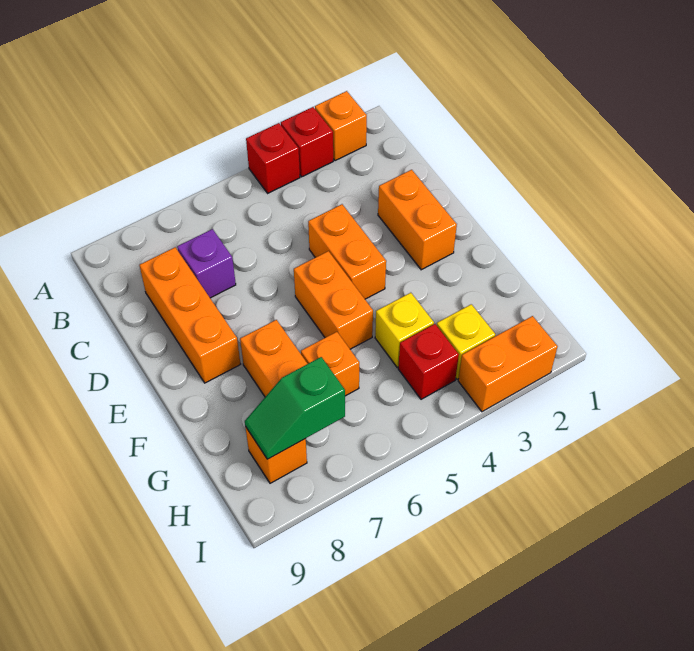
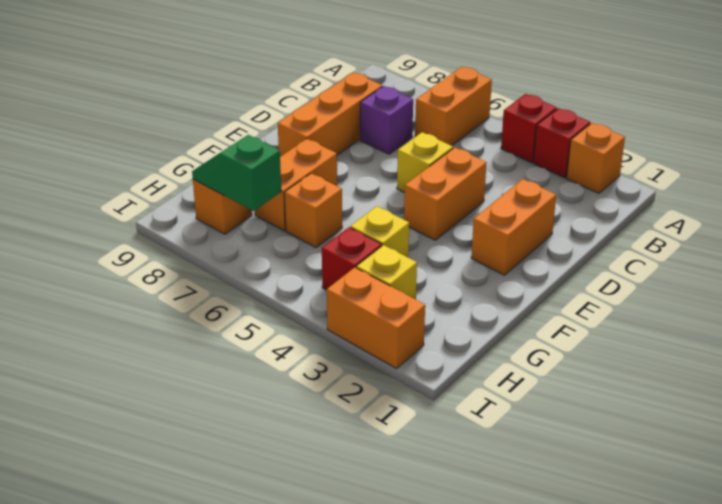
none -> yellow brick D5 level 1
orange brick E5:F5 level 1 -> orange brick A6:B6 level 1

